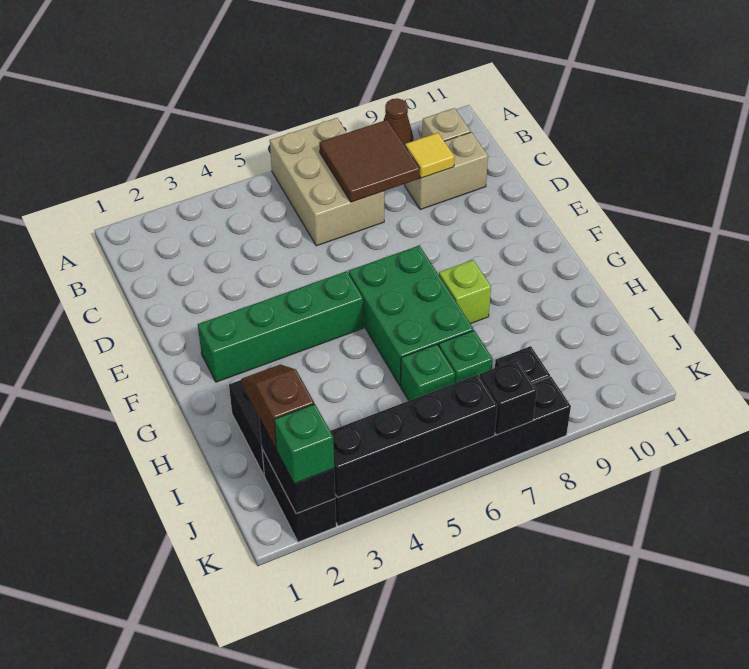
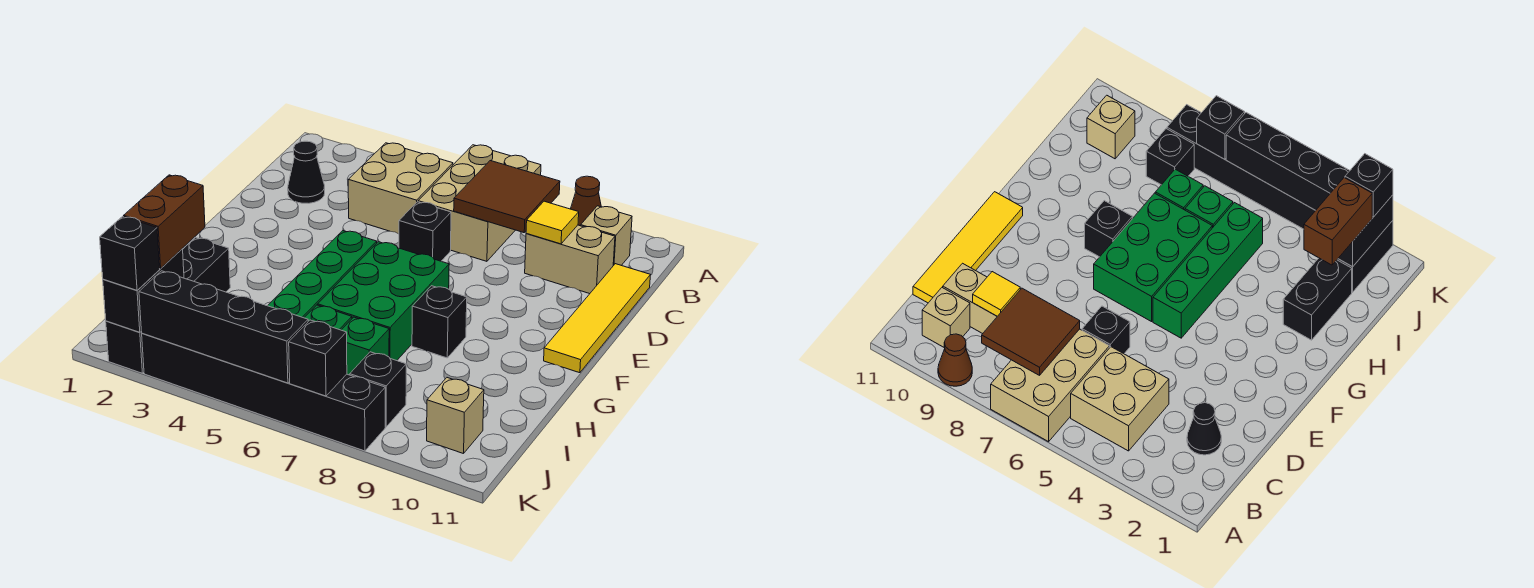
none -> tan brick B4:C5 level 1
none -> black cone C2 level 1
none -> yellow tile C11:F11 level 1
none -> black brick D6 level 1
green brick F2:F5 level 1 -> green brick F5:I5 level 1
lime brick G8 level 1 -> black brick G8 level 1
brown slope I2:J2 level 3 top J -> brown brick I2:J2 level 3
none -> tan brick J10 level 1
green brick K2 level 3 -> black brick K2 level 3

